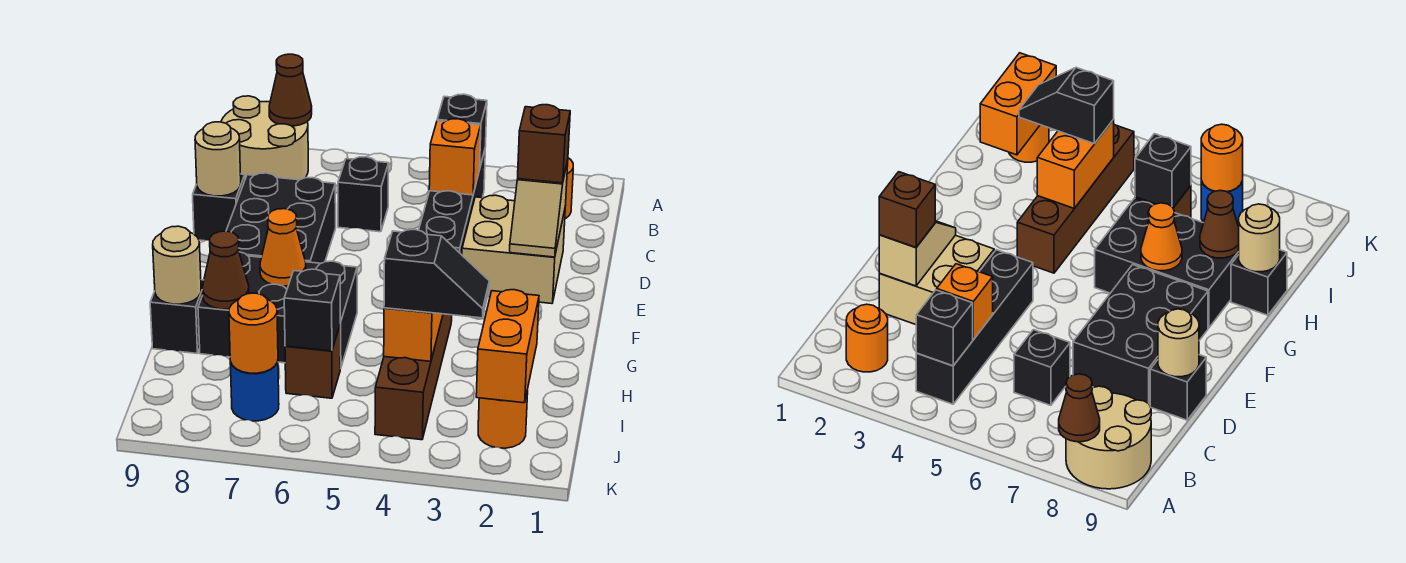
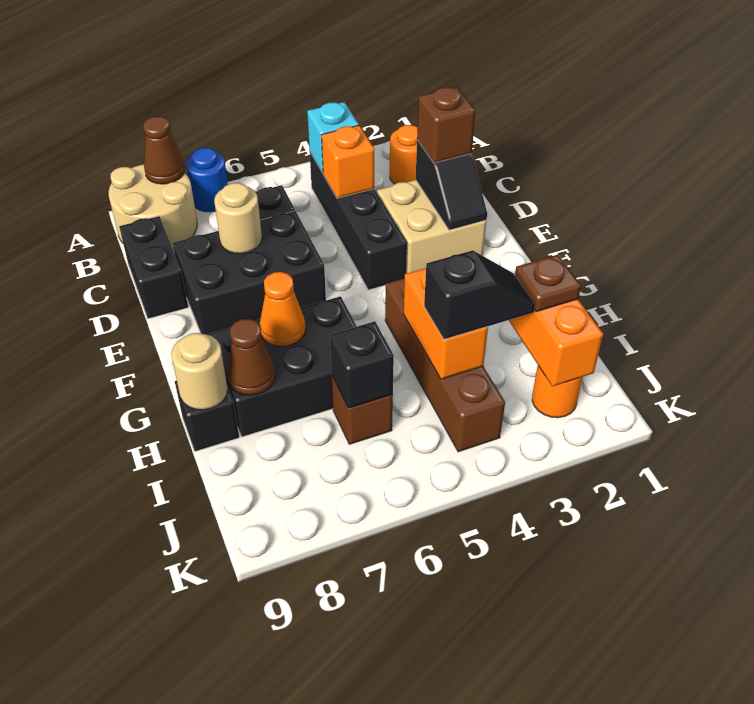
black brick B4 level 2 -> cyan brick B4 level 2
tan slope D2:E2 level 2 top D -> black slope D2:E2 level 2 top D
black brick D7:F8 level 1 -> black brick D6:E8 level 1
black brick D9 level 1 -> black brick C9:D9 level 1
tan round brick D9 level 2 -> tan round brick D7 level 2
none -> brown plate I2 level 3
blue round brick J7 level 1 -> blue round brick A7 level 1
orange round brick J7 level 2 -> none

